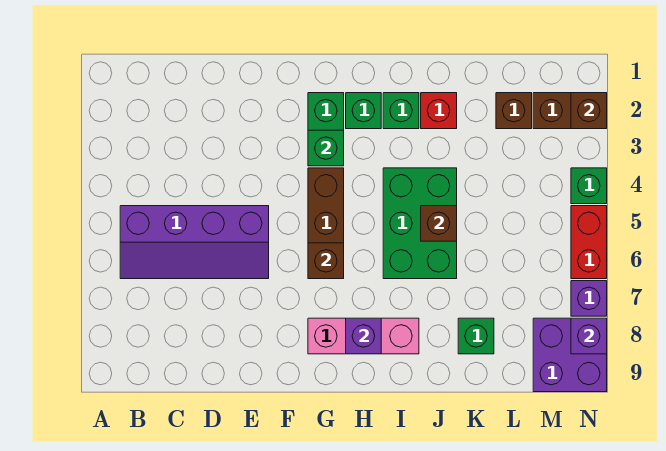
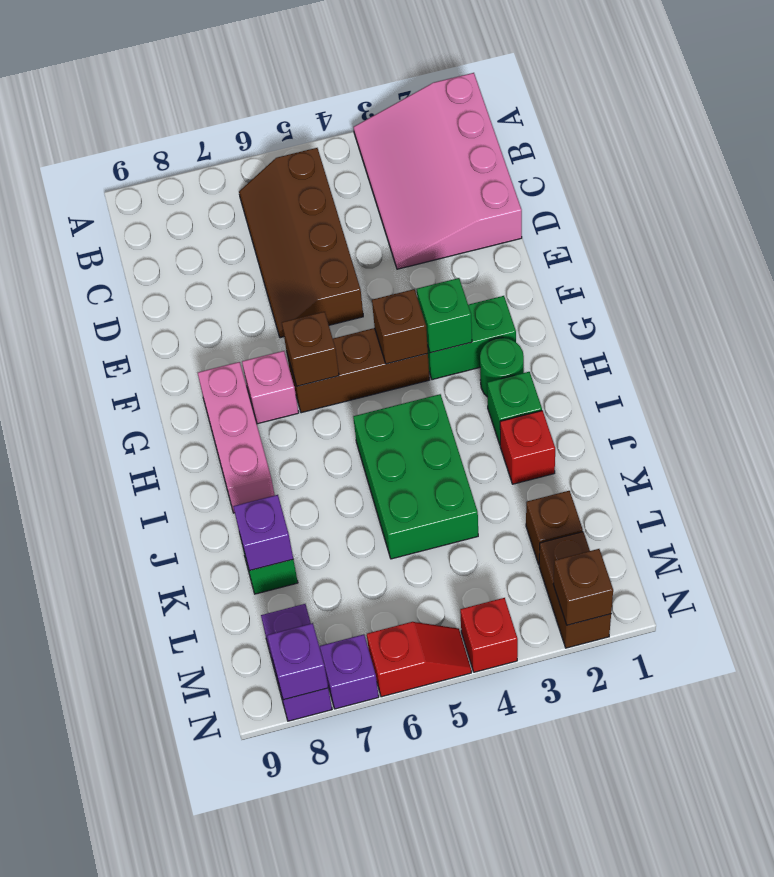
none -> pink slope A1:D3 level 1 top 1
purple slope B5:E6 level 1 top 5 -> brown slope B5:E6 level 1 top 5
none -> pink brick G7 level 1
green brick H2 level 1 -> green round brick H2 level 1
purple brick H8 level 2 -> purple brick K8 level 2
green brick I4:J6 level 1 -> green brick I4:K5 level 1
brown brick J5 level 2 -> brown brick G4 level 2
purple brick M8:N9 level 1 -> purple brick M8:N8 level 1
green brick N4 level 1 -> red brick N4 level 1
red brick N5:N6 level 1 -> red slope N5:N6 level 1 top 6

